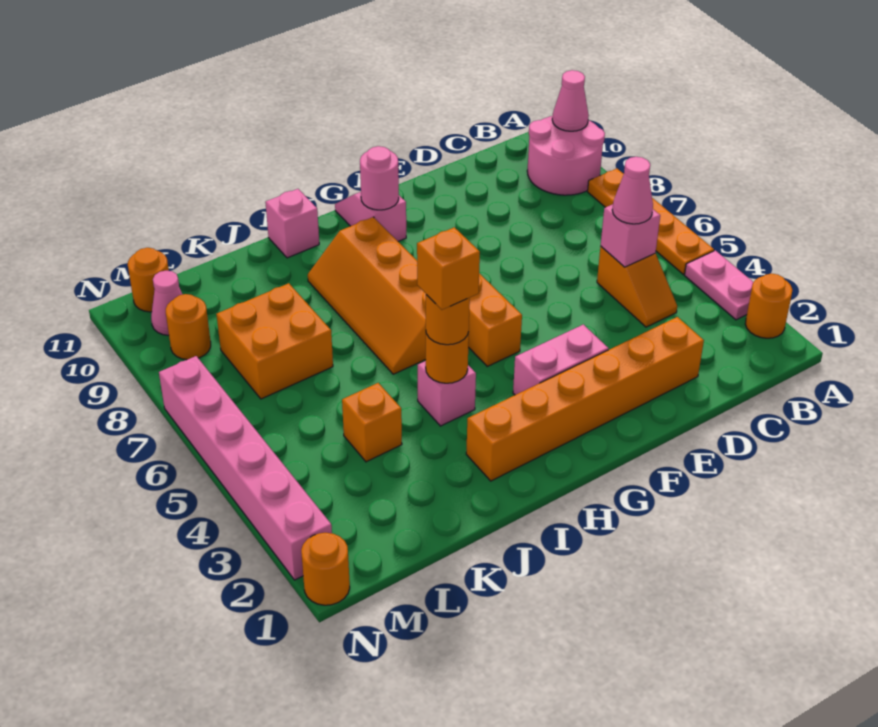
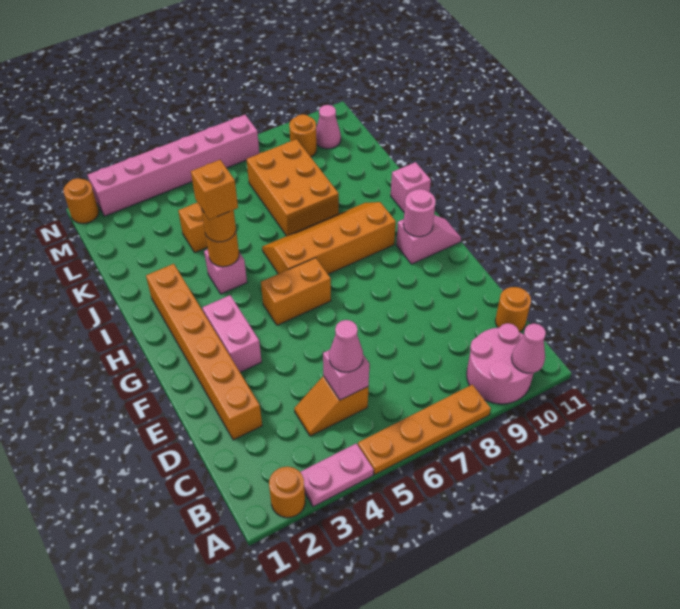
orange brick K7:L8 level 1 -> orange brick J7:L8 level 1
orange round brick M11 level 1 -> orange round brick C11 level 1

